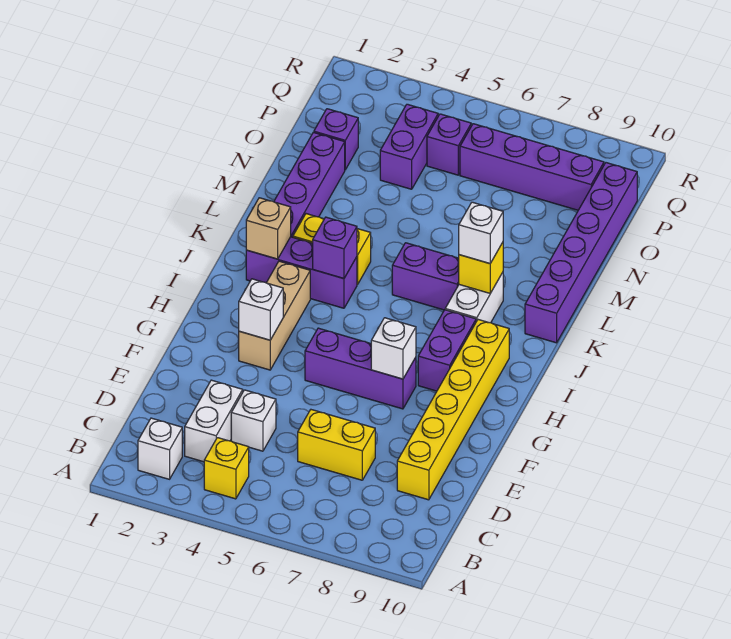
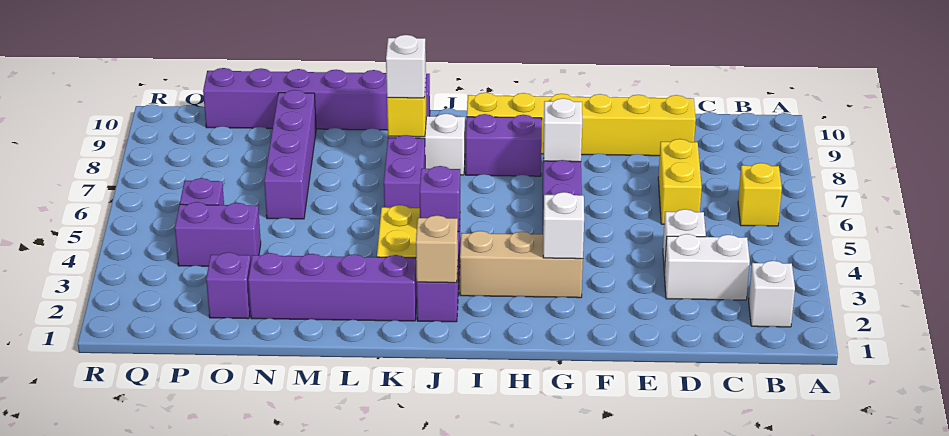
yellow brick B4 level 1 -> yellow brick B6 level 1
purple brick P6:P9 level 1 -> purple brick N6:N9 level 1

